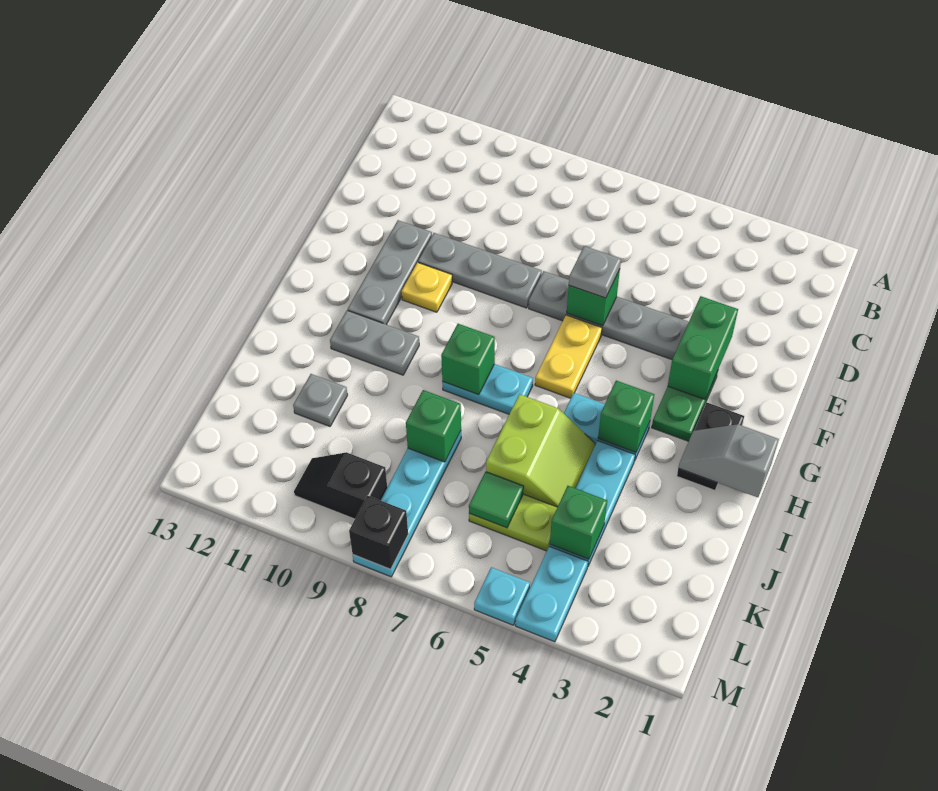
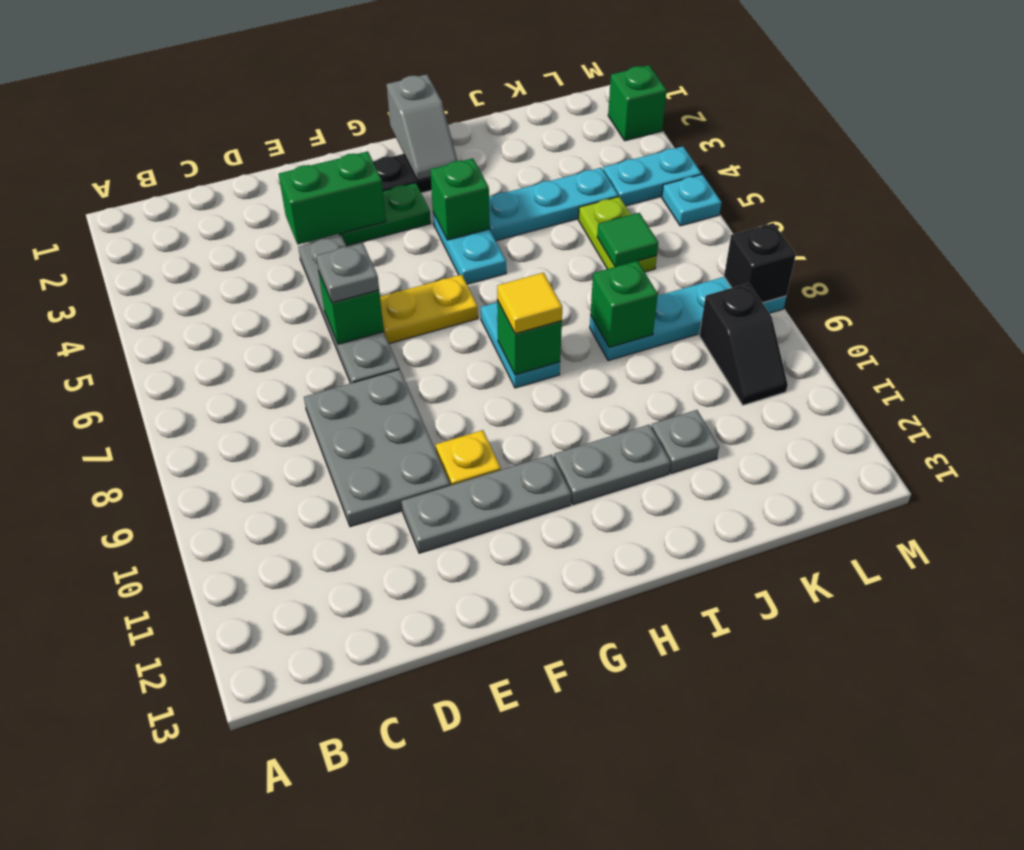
grey plate E8:E10 level 1 -> grey plate D8:E10 level 1
none -> yellow tile H8 level 3
grey plate H10:H11 level 1 -> grey plate H11:I11 level 1
lime slope I5:J6 level 1 top 6 -> none
green brick K4 level 2 -> green brick M2 level 1

